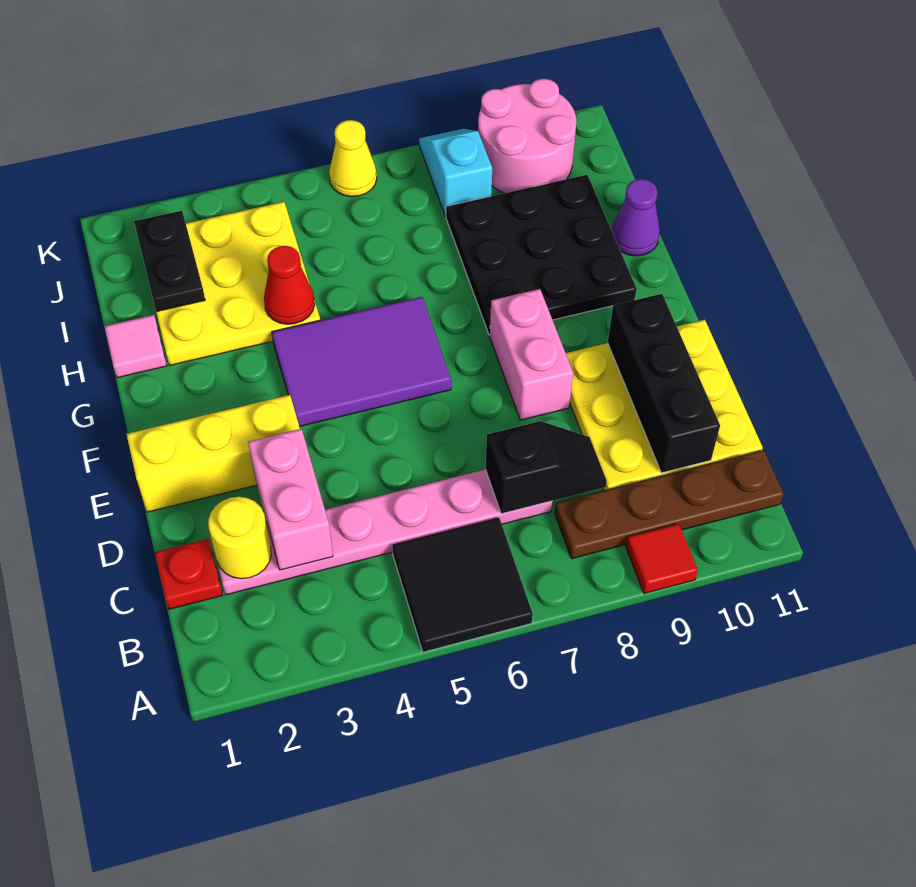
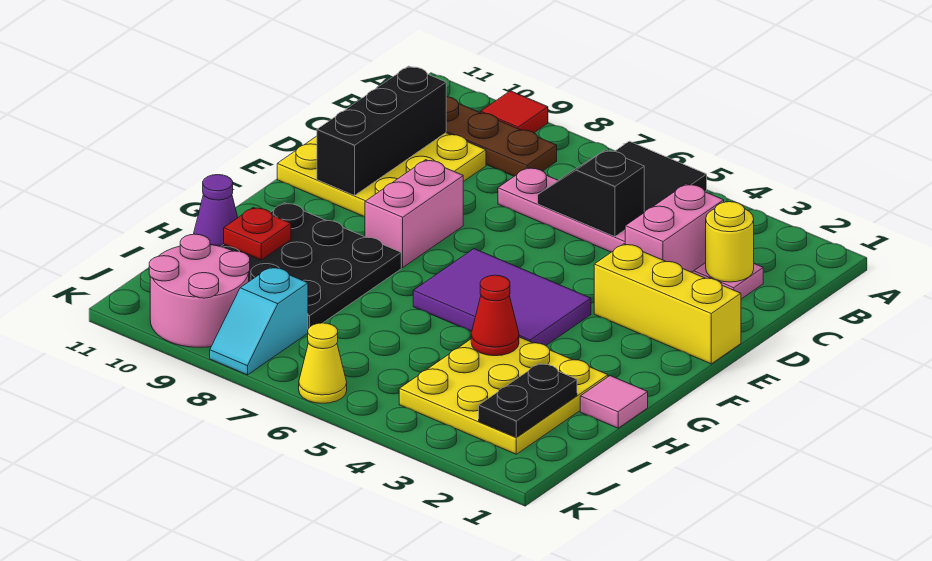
red plate C1 level 1 -> red plate H10 level 2
black slope C7:C8 level 2 top 7 -> black slope C5:C6 level 2 top 5

